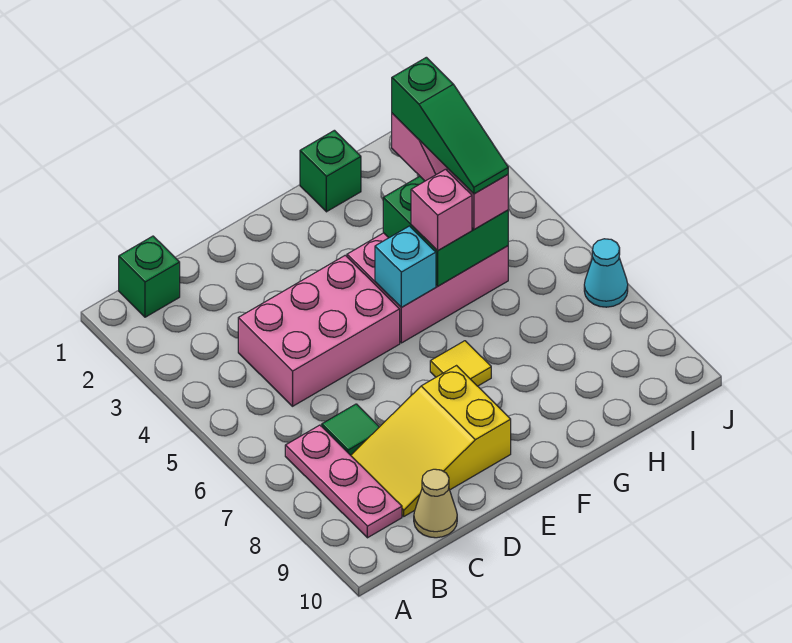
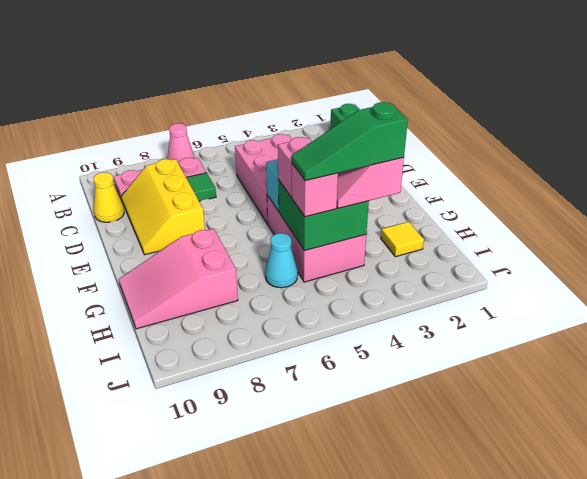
none -> pink cone A7 level 1
yellow slope C8:E9 level 1 top E -> yellow slope C8:E9 level 1 top 8
tan cone C10 level 1 -> yellow cone C10 level 1
yellow tile F7 level 1 -> yellow tile H2 level 1
green brick G1 level 1 -> none
none -> pink slope G8:H10 level 1 top 8
cyan cone J7 level 1 -> cyan cone H6 level 1

